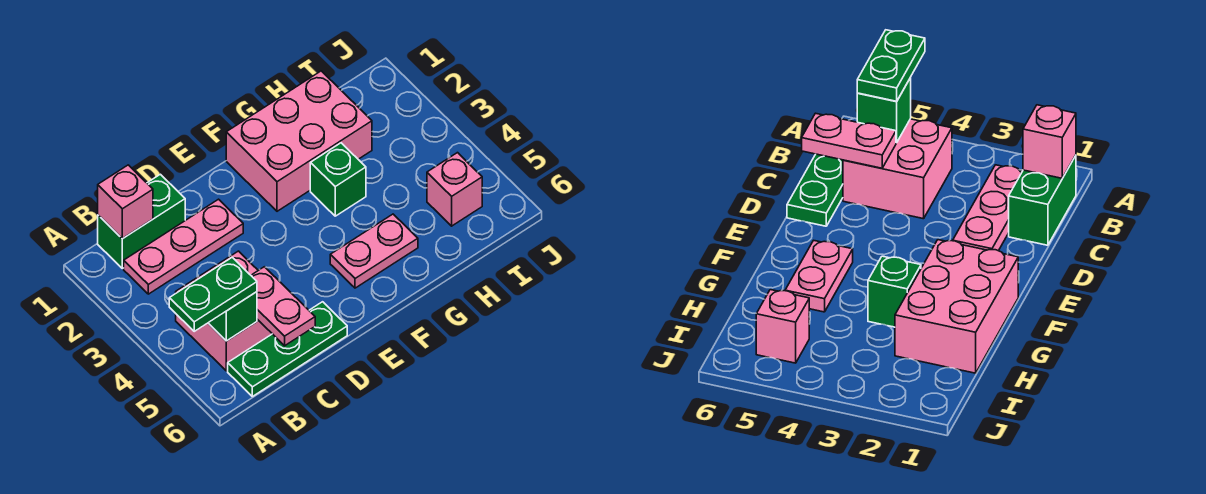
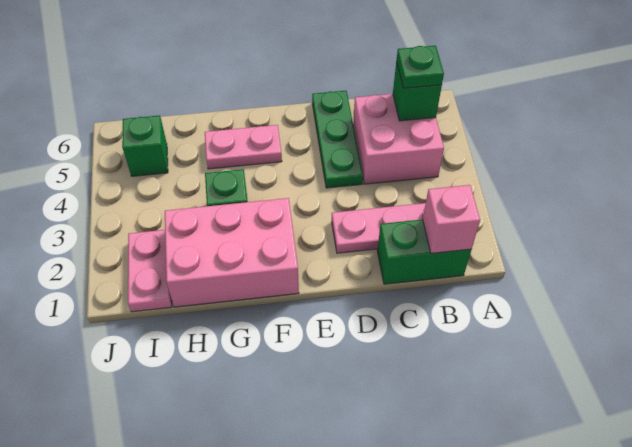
green plate A5:B5 level 3 -> green plate B5 level 3
green plate B6:D6 level 1 -> green plate D4:D6 level 1
pink plate C5:C6 level 2 -> pink plate I1:I2 level 1
pink brick I5 level 1 -> green brick I5 level 1

